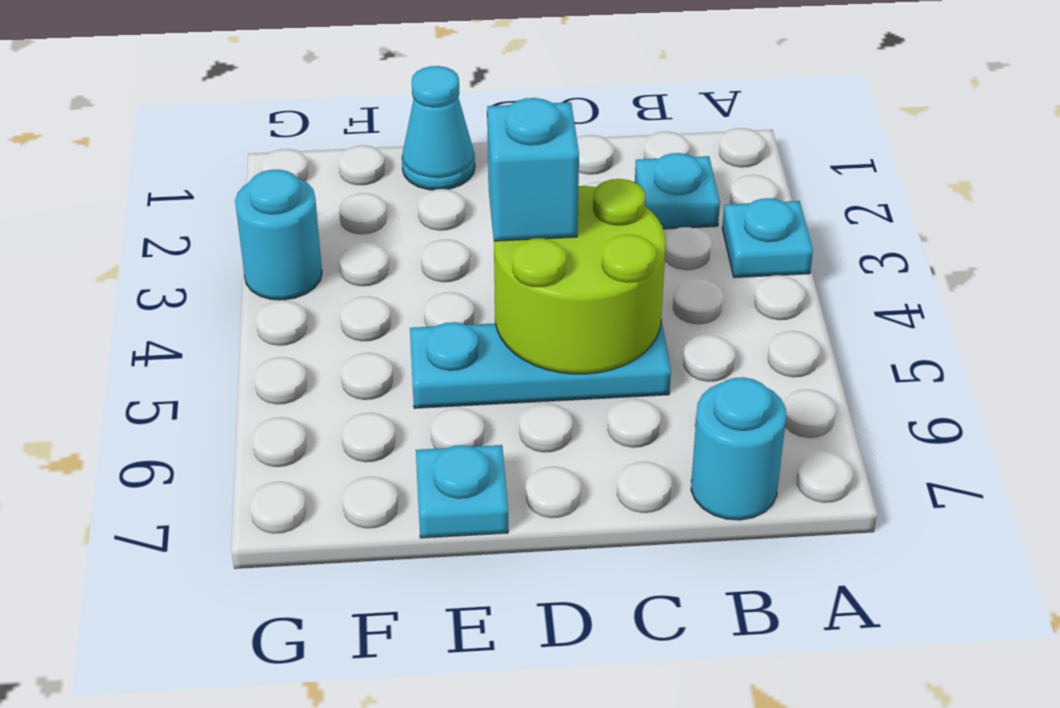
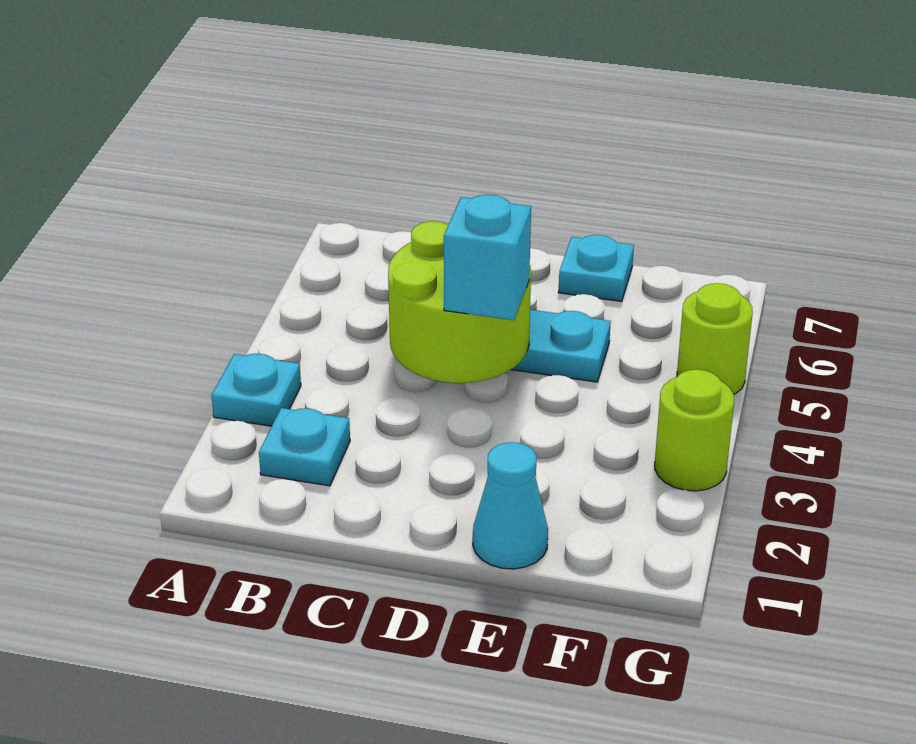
cyan round brick B7 level 1 -> none
cyan round brick G3 level 1 -> lime round brick G3 level 1
none -> lime round brick G5 level 1

